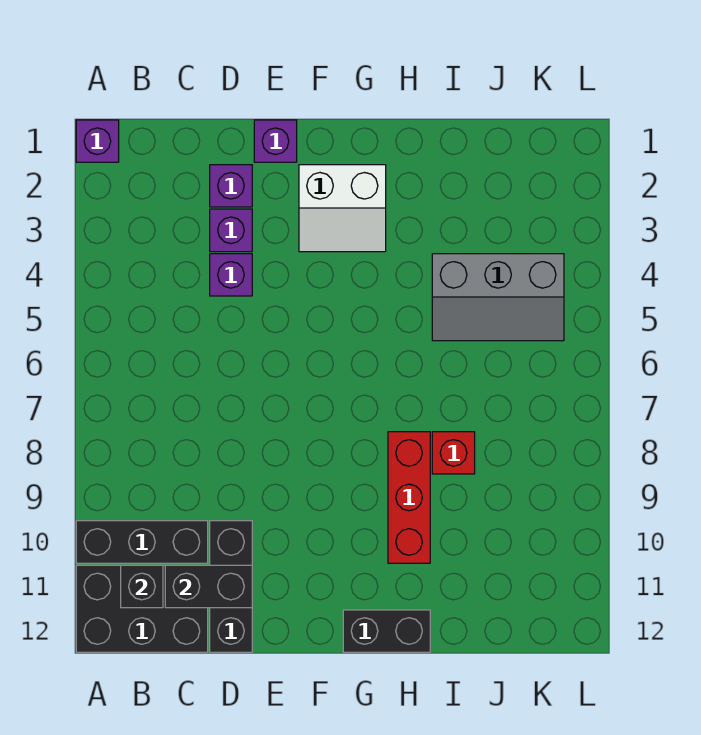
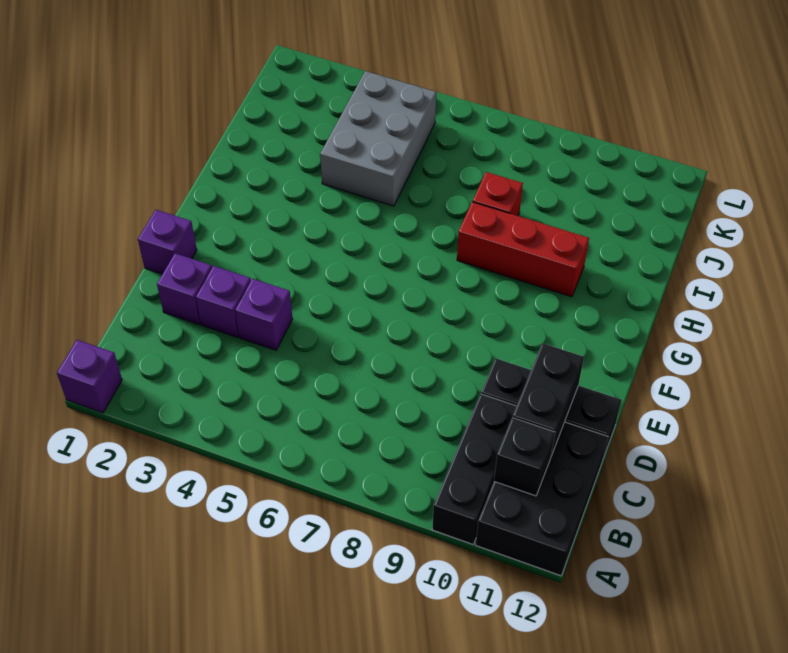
white slope F2:G3 level 1 top 2 -> none
black brick G12:H12 level 1 -> none
grey slope I4:K5 level 1 top 4 -> grey brick I4:K5 level 1

